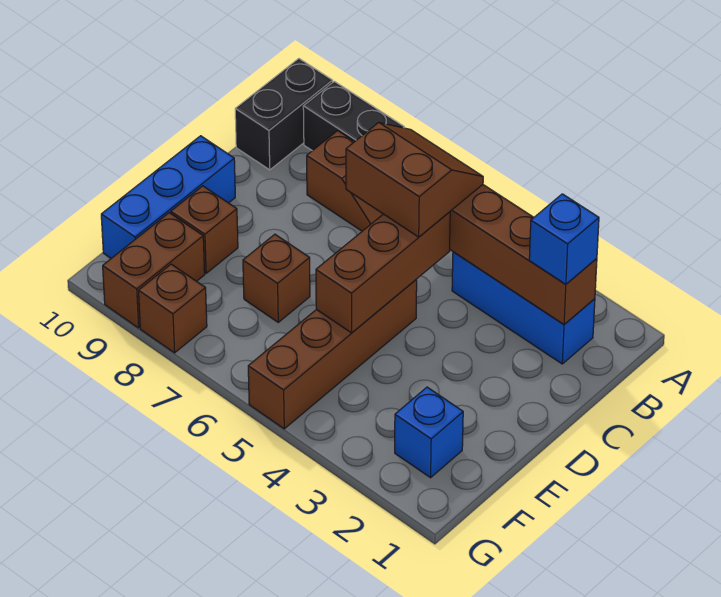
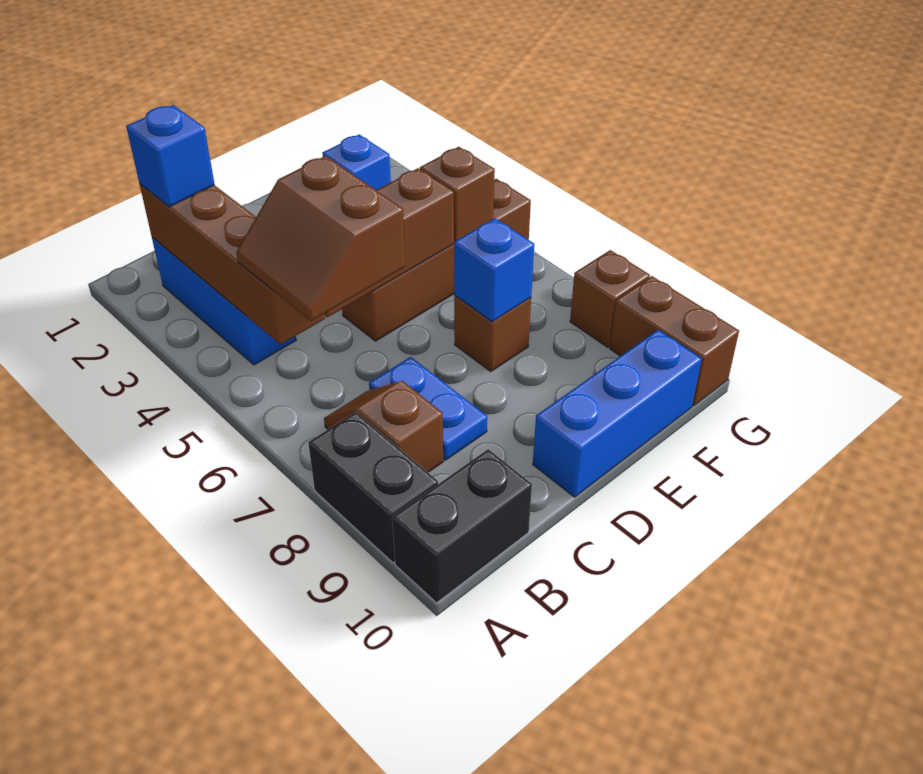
none -> blue plate C7:C8 level 1
none -> blue brick E7 level 2
brown brick E9 level 1 -> brown brick F5 level 2
brown brick F9:G9 level 1 -> brown brick G9:G10 level 1

